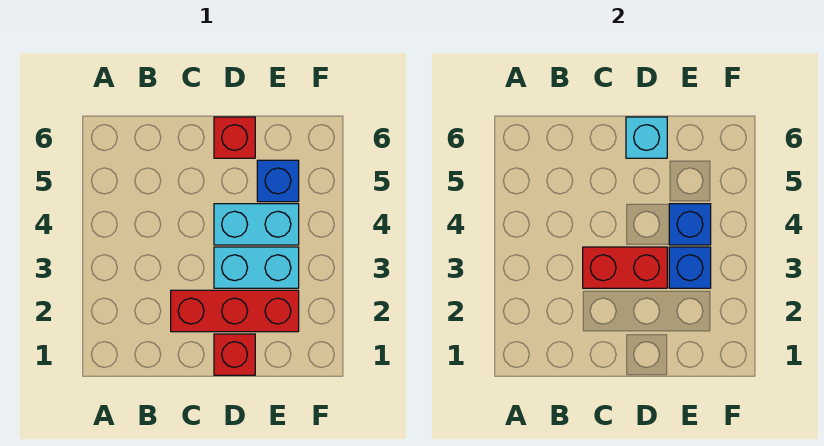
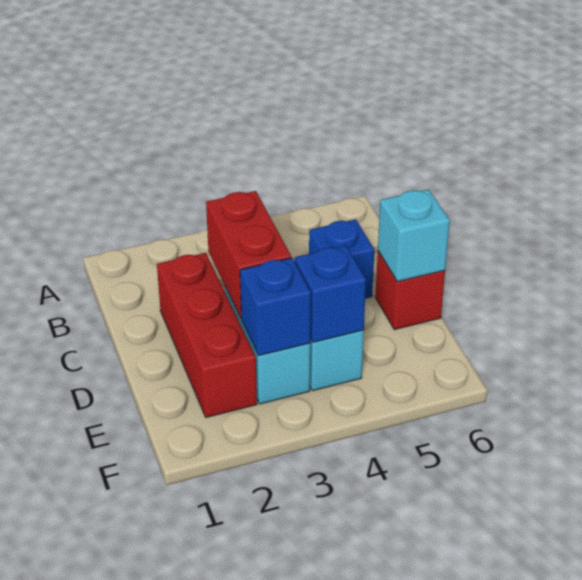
red brick D1 level 1 -> none
blue brick E5 level 1 -> blue brick C5 level 1

